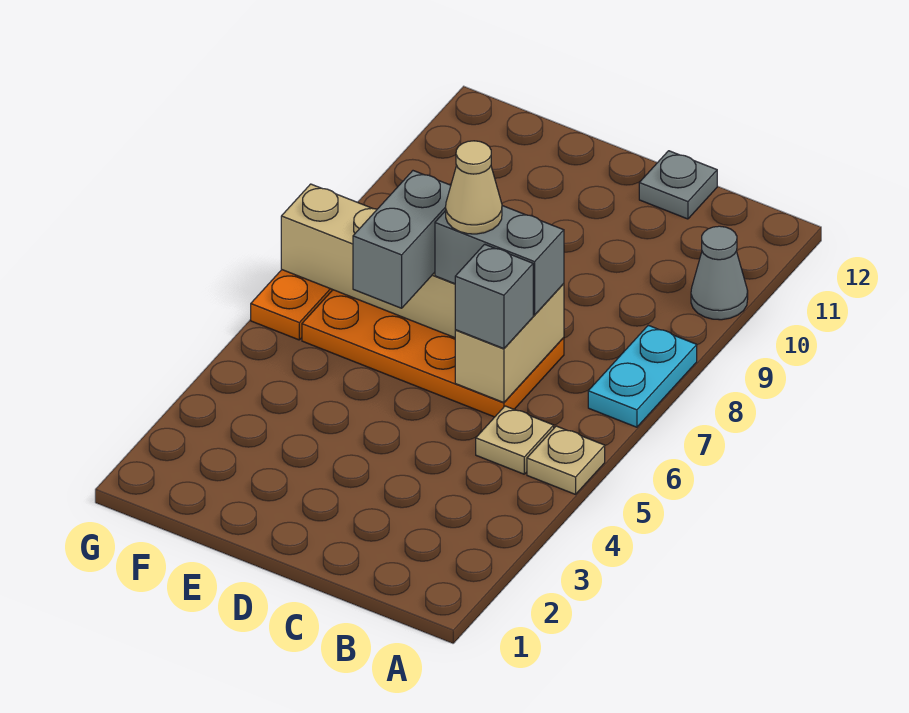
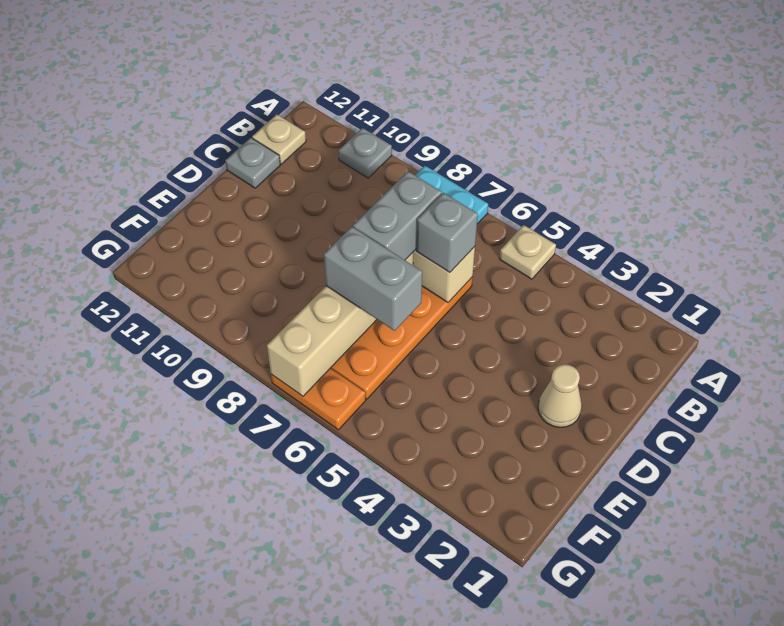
grey cone A10 level 1 -> grey plate A10 level 1
tan plate B5 level 1 -> tan plate B12 level 1
tan cone D7 level 4 -> tan cone D2 level 1

